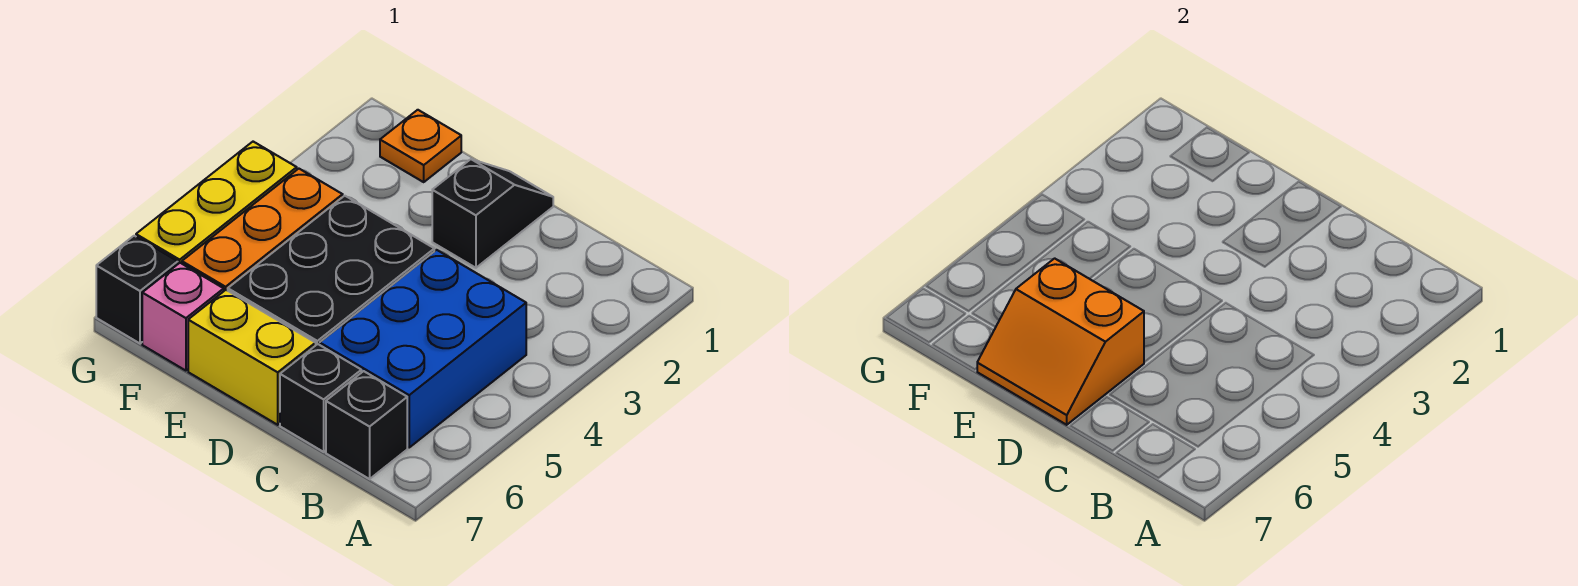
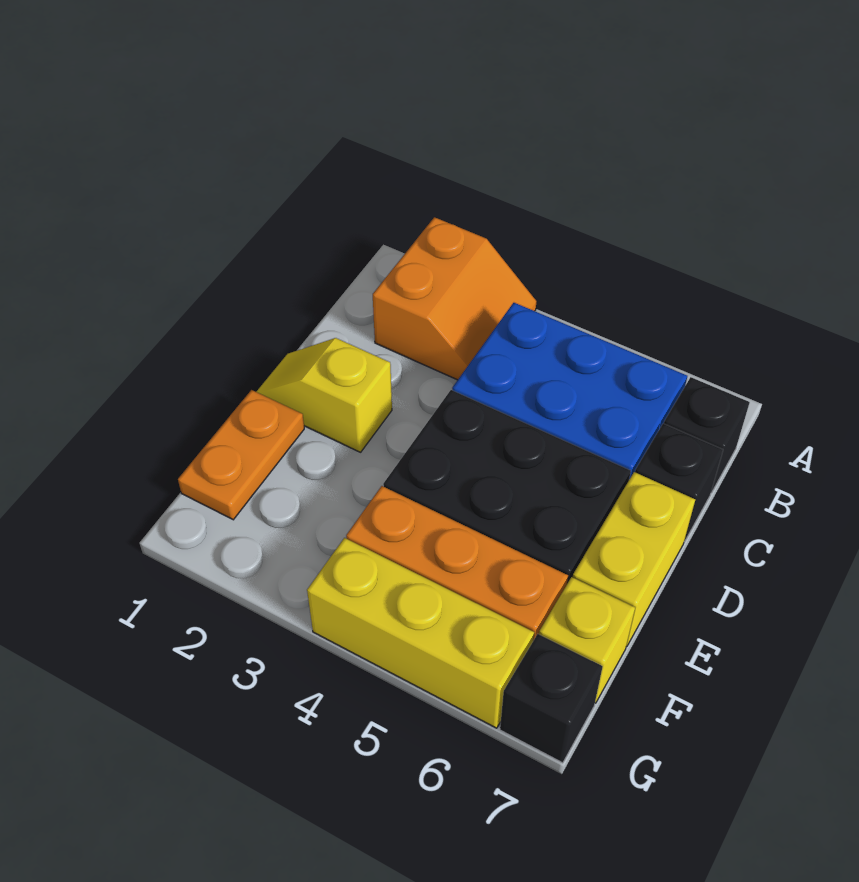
black slope D1:D2 level 1 top 2 -> yellow slope D1:D2 level 1 top 2
orange slope D6:E7 level 2 top 6 -> orange slope A2:B3 level 1 top 2
orange plate F1 level 1 -> orange plate E1:F1 level 1
pink brick F7 level 1 -> yellow brick F7 level 1

